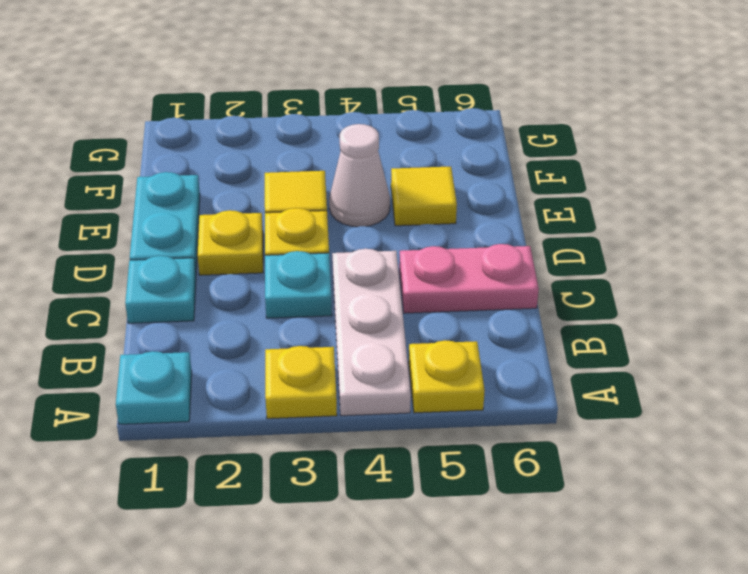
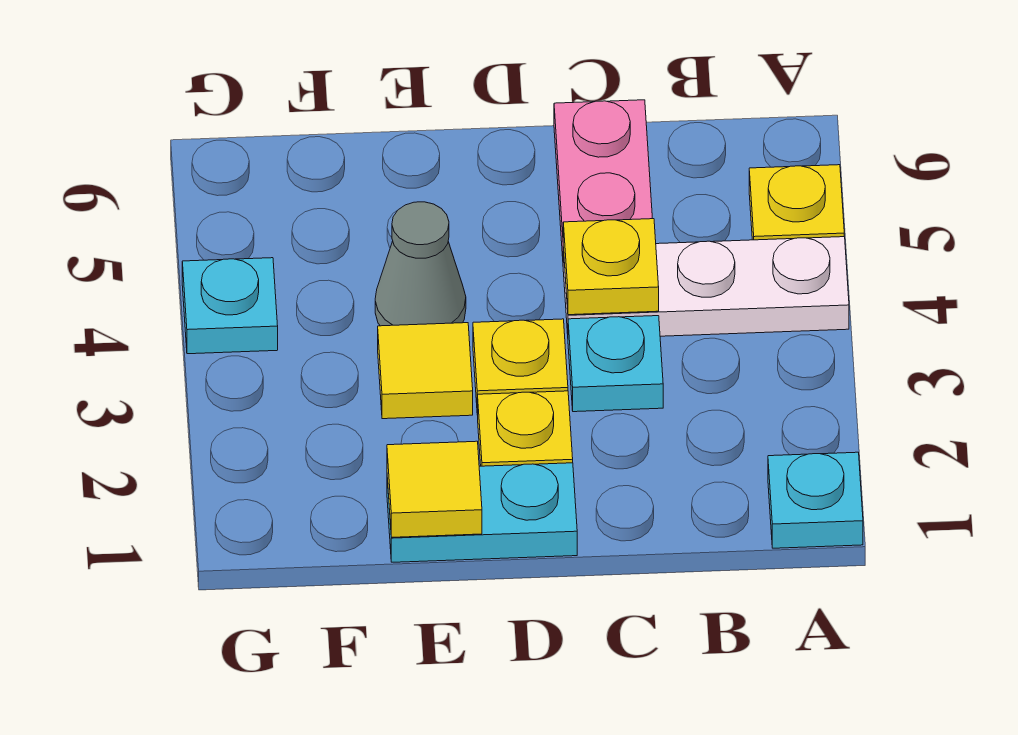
yellow plate A3 level 1 -> yellow plate C4 level 2
cyan plate C1 level 1 -> cyan plate G4 level 1
white cone E4 level 1 -> grey cone E4 level 1
yellow tile E5 level 1 -> yellow tile E1 level 2

